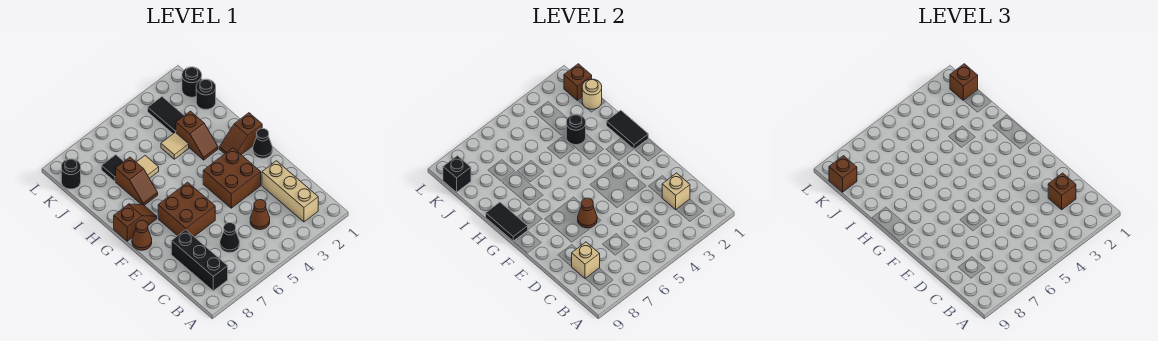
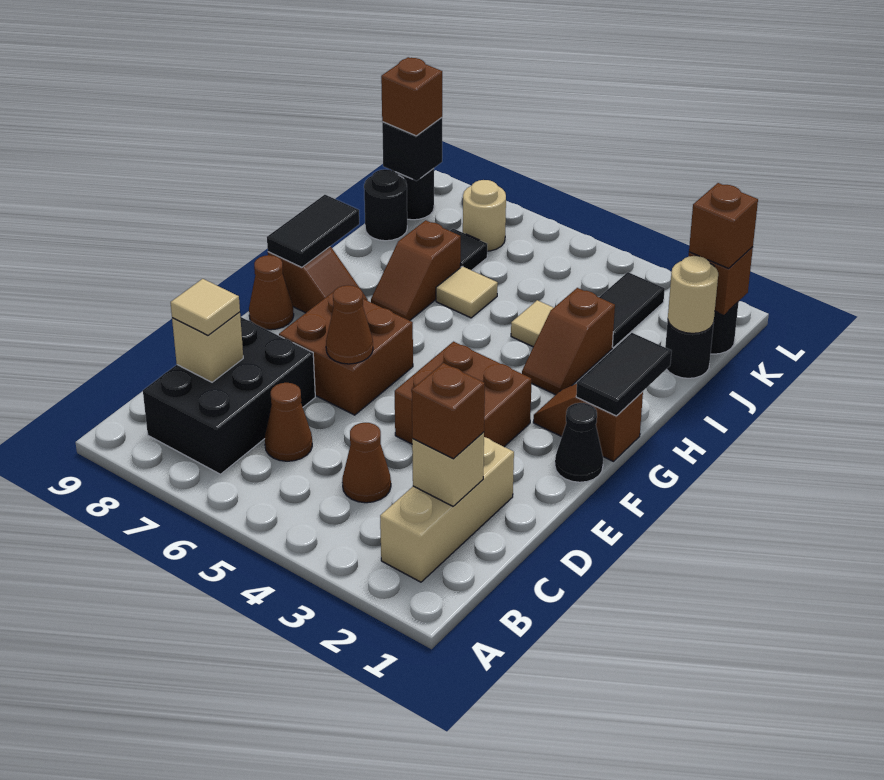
black brick B8:D8 level 1 -> black brick B7:D8 level 1
black cone C6 level 1 -> brown cone C6 level 1
none -> tan tile C8 level 3
black round brick I3 level 2 -> black round brick J9 level 1
none -> tan round brick K7 level 1

